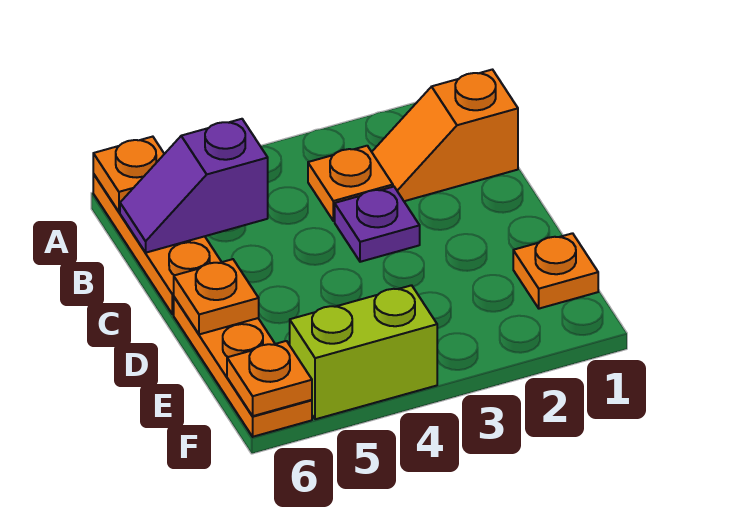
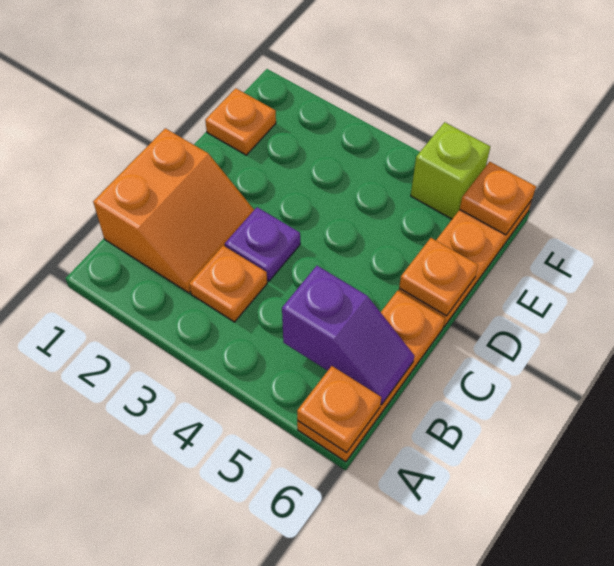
orange slope B1:B2 level 1 top 1 -> orange slope B1:C2 level 1 top 1
lime brick F4:F5 level 1 -> lime brick F5 level 1

